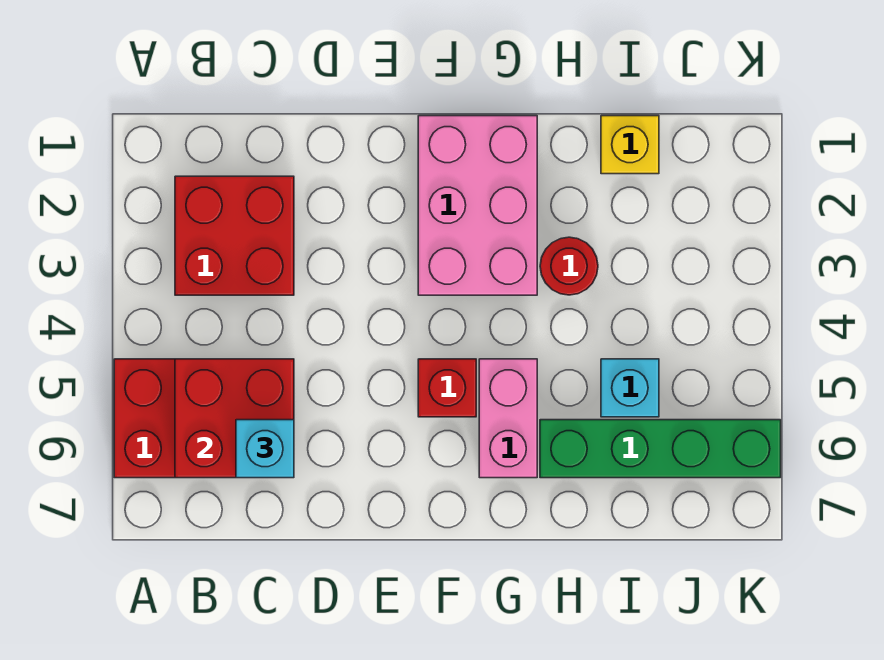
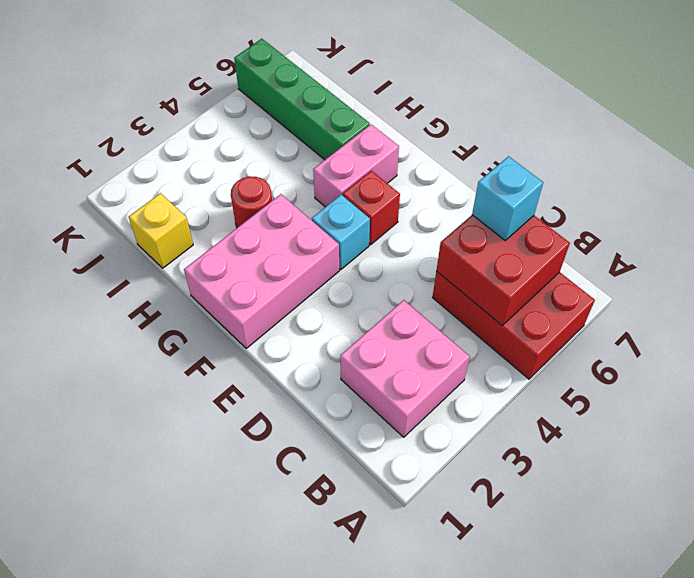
red brick B2:C3 level 1 -> pink brick B2:C3 level 1
cyan brick I5 level 1 -> cyan brick F4 level 1

